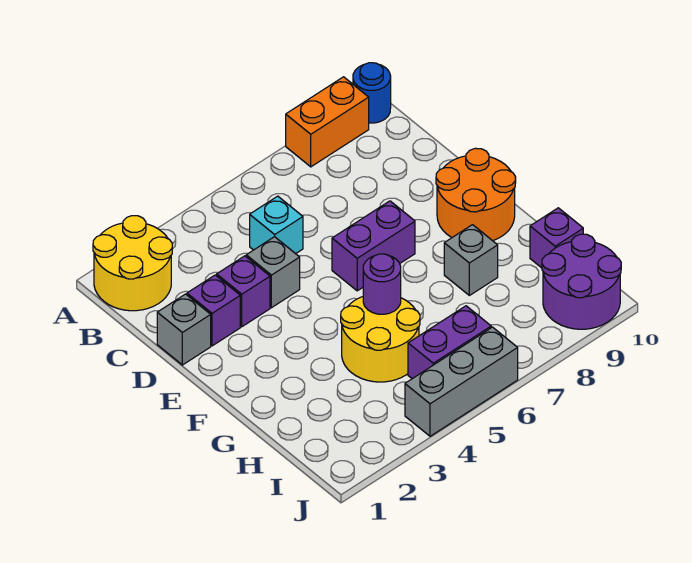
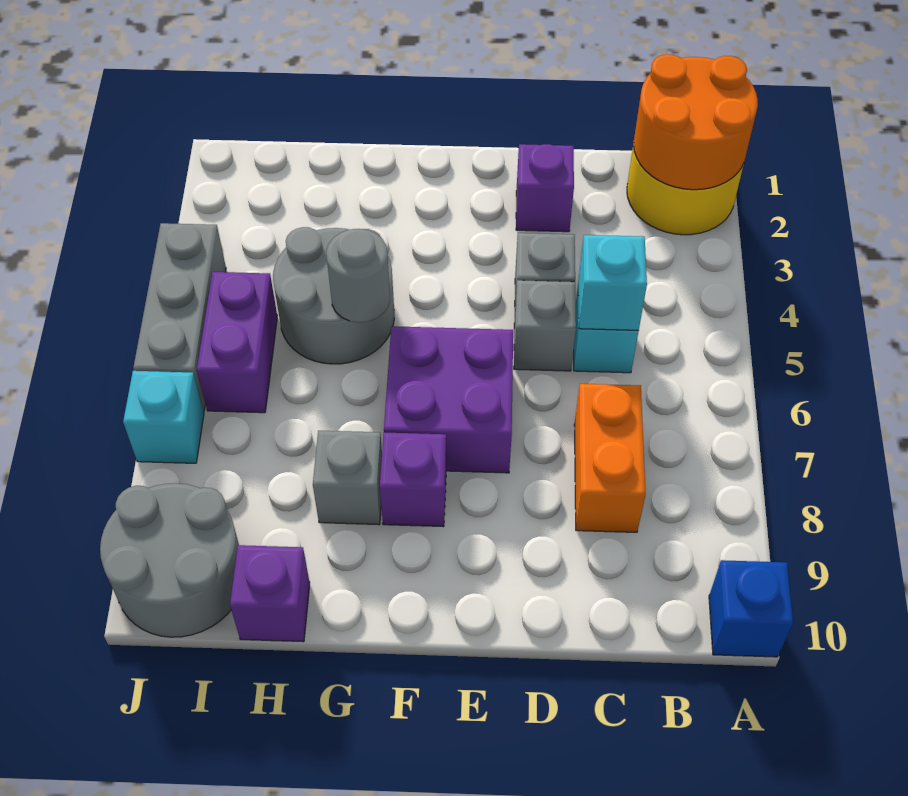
orange brick A8:A9 level 1 -> orange brick C7:C8 level 1
blue round brick A10 level 1 -> blue brick A10 level 1
none -> cyan brick C5 level 2
grey brick D1 level 1 -> grey brick D5 level 1
purple brick D3 level 1 -> purple brick F8 level 1
purple brick E6:E7 level 1 -> purple brick E6:F7 level 1
orange round brick E9:F10 level 1 -> orange round brick A1:B2 level 2
yellow round brick G4:H5 level 1 -> grey round brick G4:H5 level 1
purple round brick G5 level 2 -> grey round brick G5 level 2
purple round brick I9:J10 level 1 -> grey round brick I9:J10 level 1
none -> cyan brick J7 level 1

